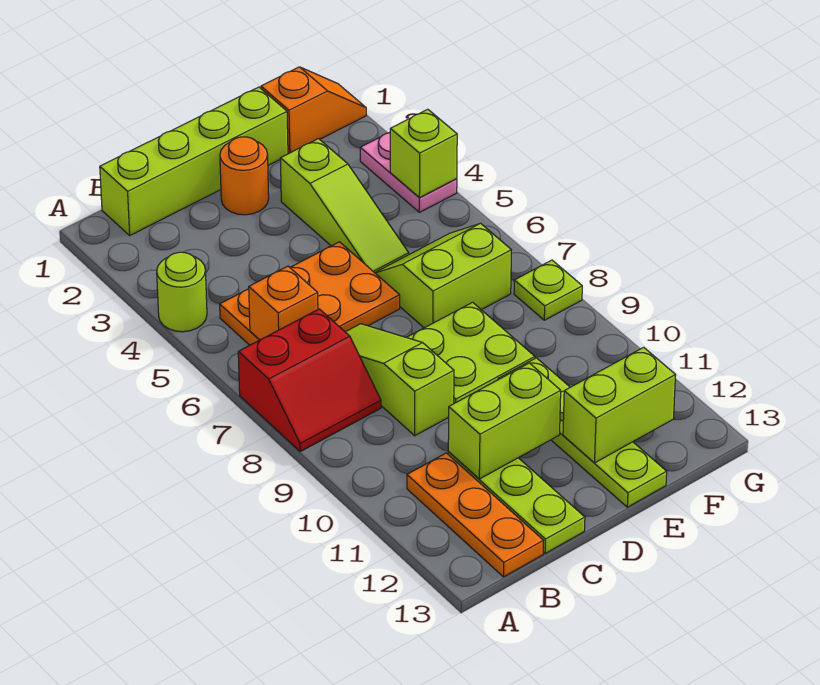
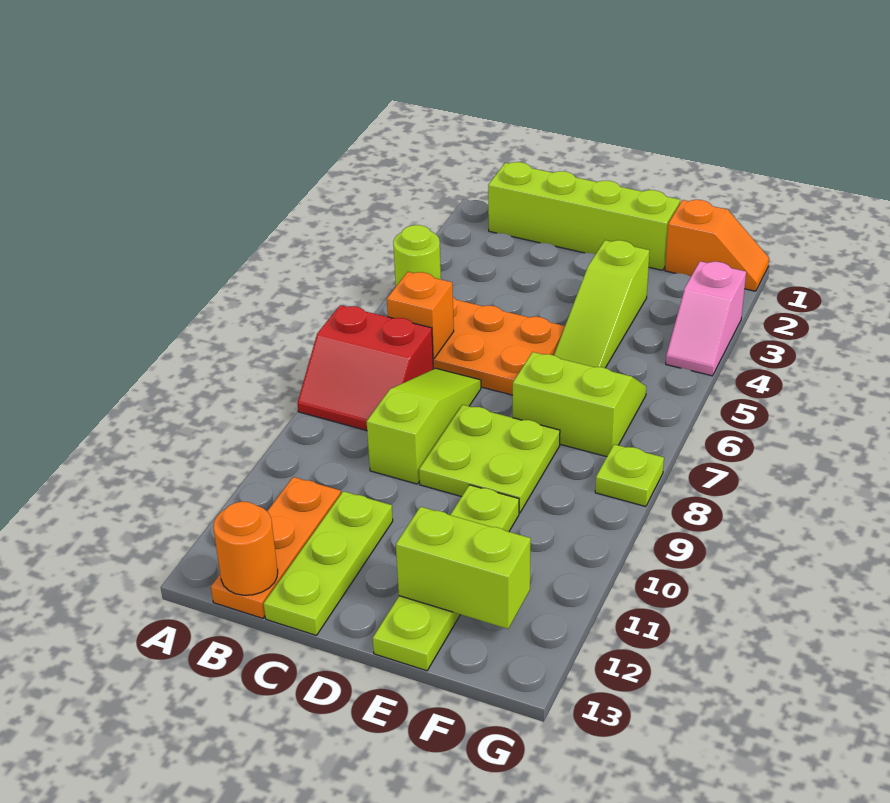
lime brick C11:D11 level 2 -> none
orange round brick D2 level 1 -> orange round brick B13 level 2
pink plate G3:G4 level 1 -> pink slope G3:G4 level 1 top 3
lime brick G4 level 2 -> none

